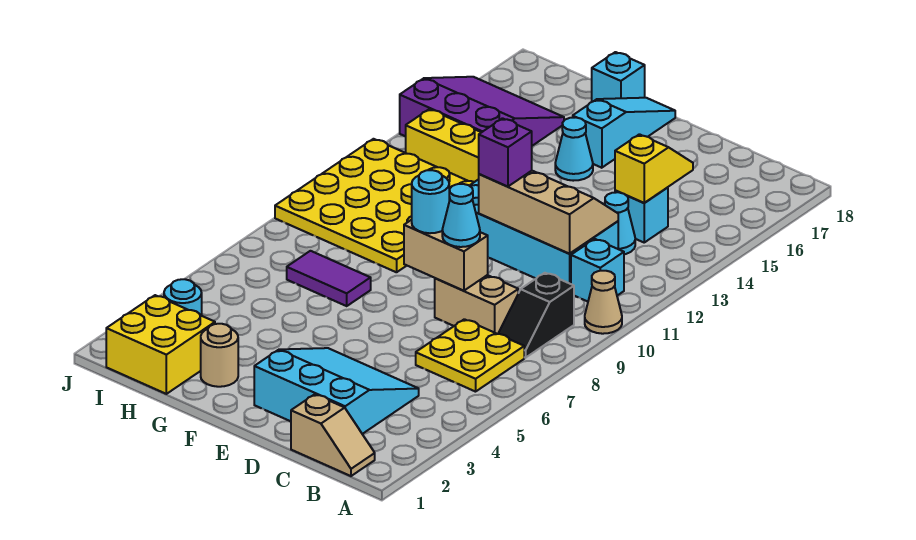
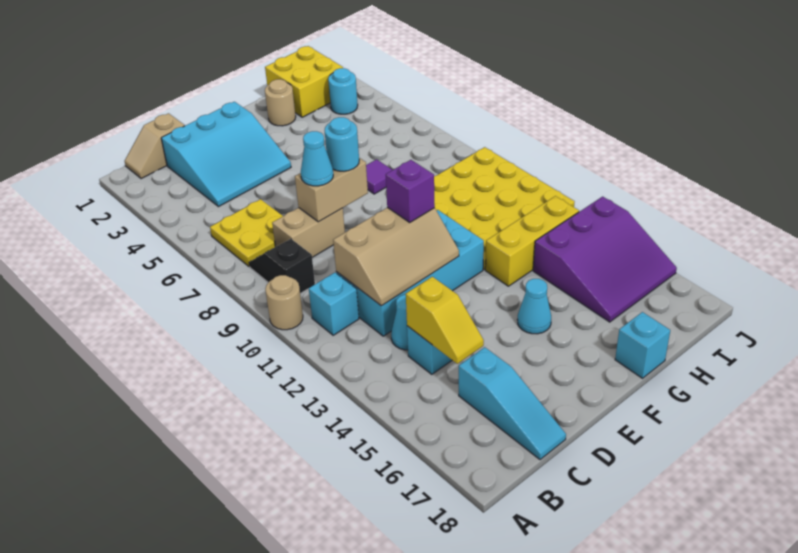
tan cone A10 level 1 -> tan round brick A10 level 1
cyan slope F16:F18 level 1 top 16 -> cyan slope C16:C18 level 1 top 16
purple tile G7:H7 level 1 -> purple tile G7 level 1

